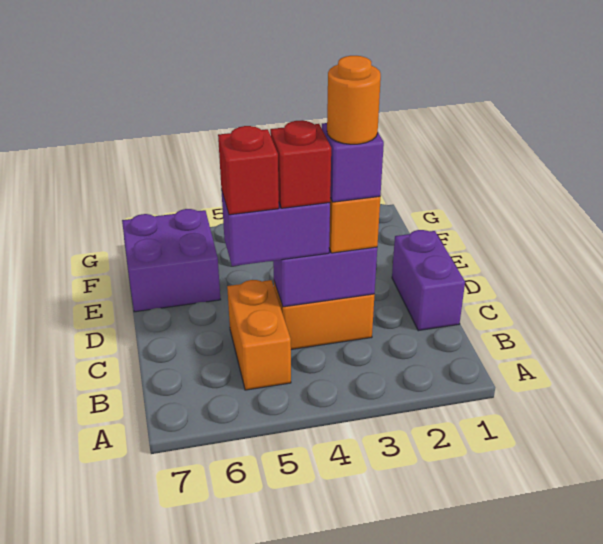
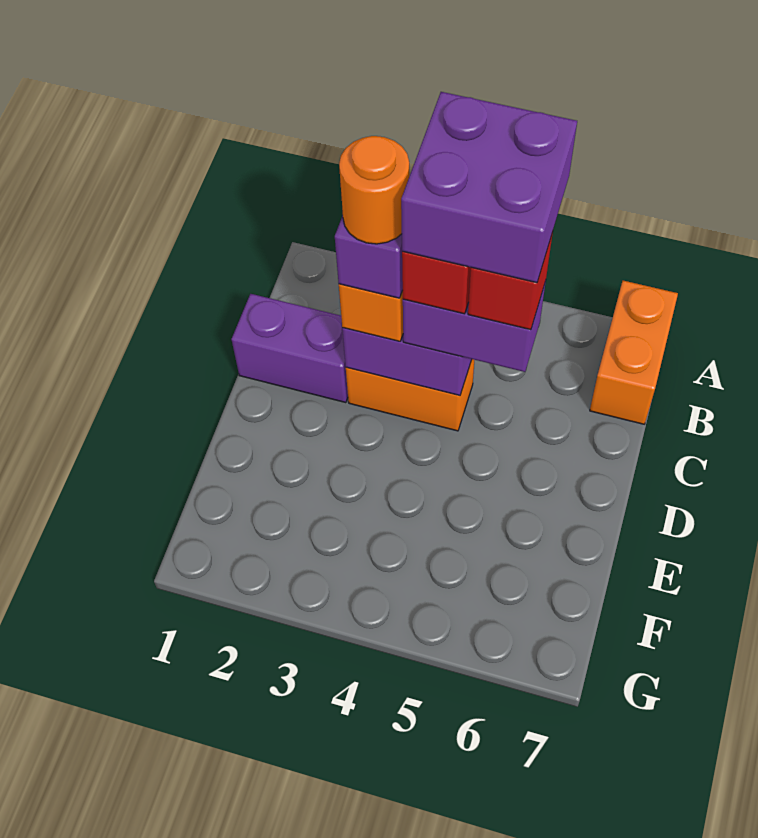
orange brick B5:C5 level 1 -> orange brick A7:B7 level 1
purple brick C1:D1 level 1 -> purple brick C1:C2 level 1
purple brick E6:F7 level 1 -> purple brick B4:C5 level 5

